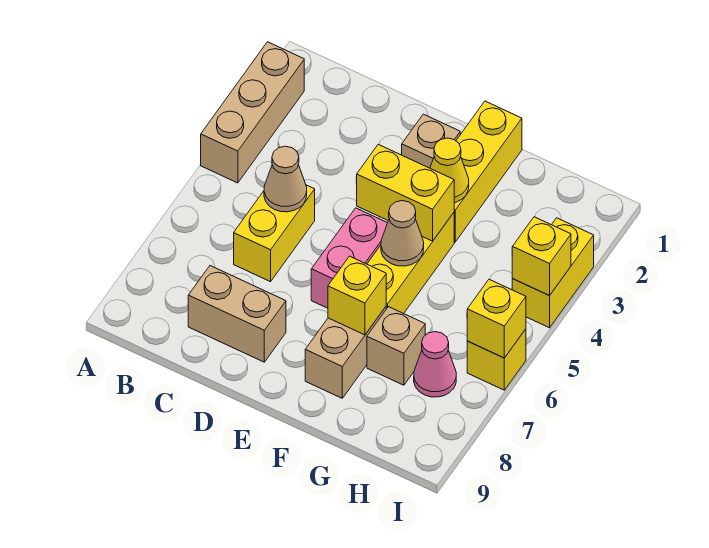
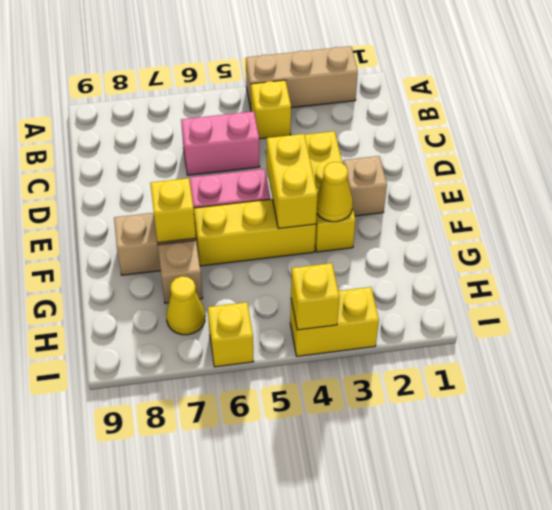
yellow brick C5:C6 level 1 -> pink brick C5:C6 level 1
tan cone C5 level 2 -> none
tan brick C8:D8 level 1 -> none
yellow brick F1:F3 level 1 -> yellow brick D3:F3 level 1
tan cone F5 level 2 -> none
pink cone H7 level 1 -> yellow cone H7 level 1
yellow brick I6 level 2 -> yellow brick B4 level 1

